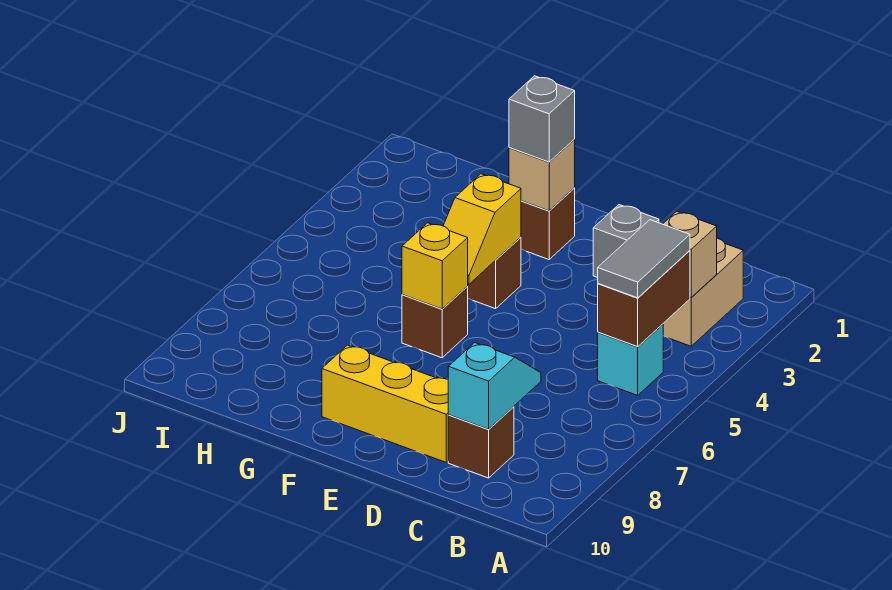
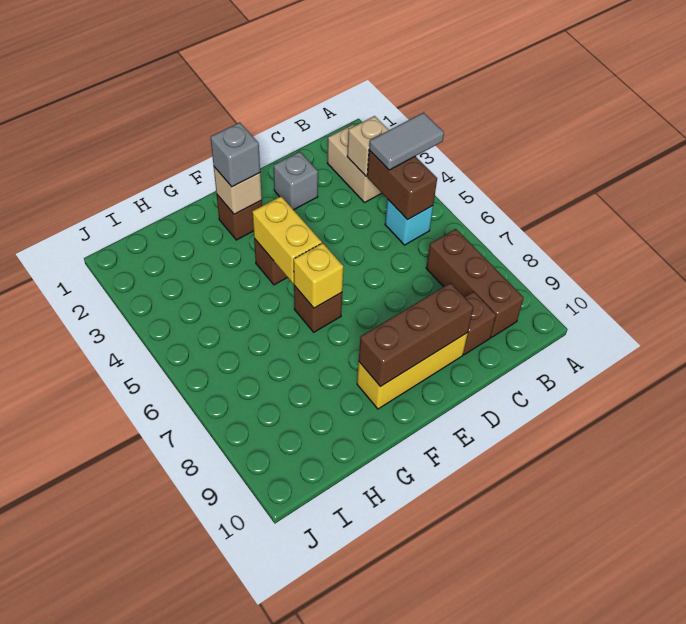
grey tile B4:B5 level 3 -> grey tile A4:B4 level 3
none -> brown brick B7:B9 level 1
cyan slope C8:C9 level 2 top 9 -> none
none -> brown brick D9:F9 level 2
yellow slope F4:F5 level 2 top 4 -> yellow brick F4:F5 level 2

